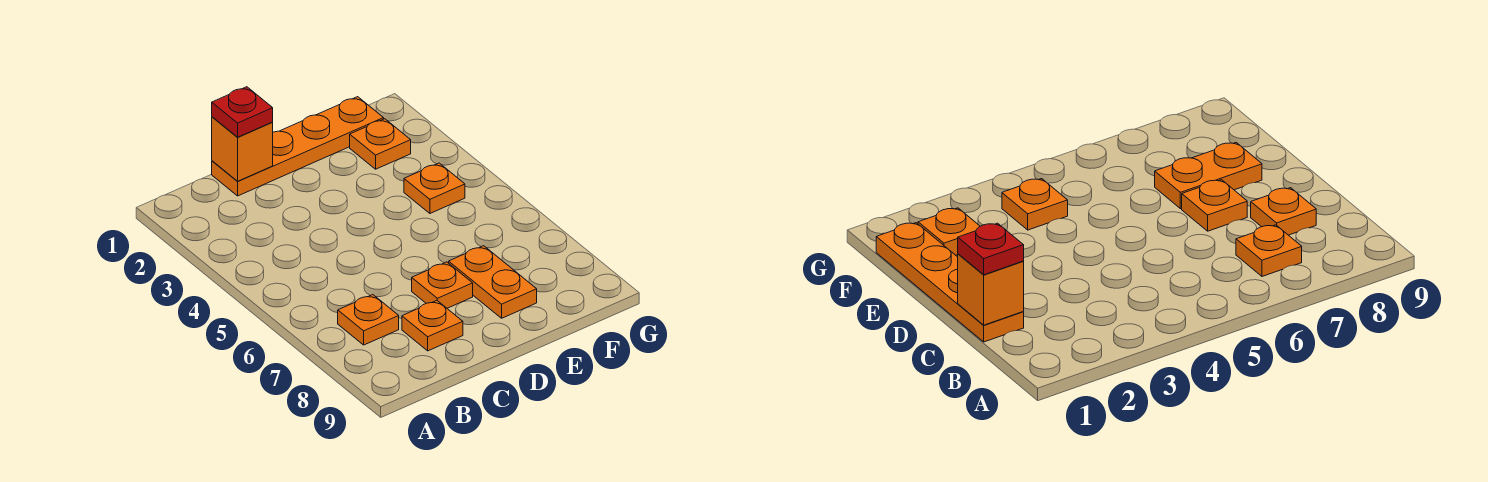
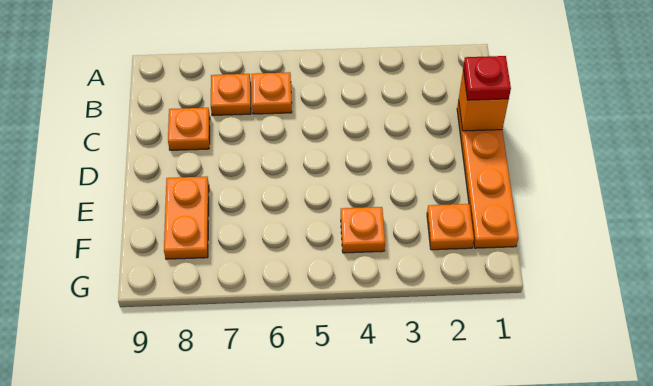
orange plate D7 level 1 -> orange plate B6 level 1
orange plate E7:E8 level 1 -> orange plate E8:F8 level 1

